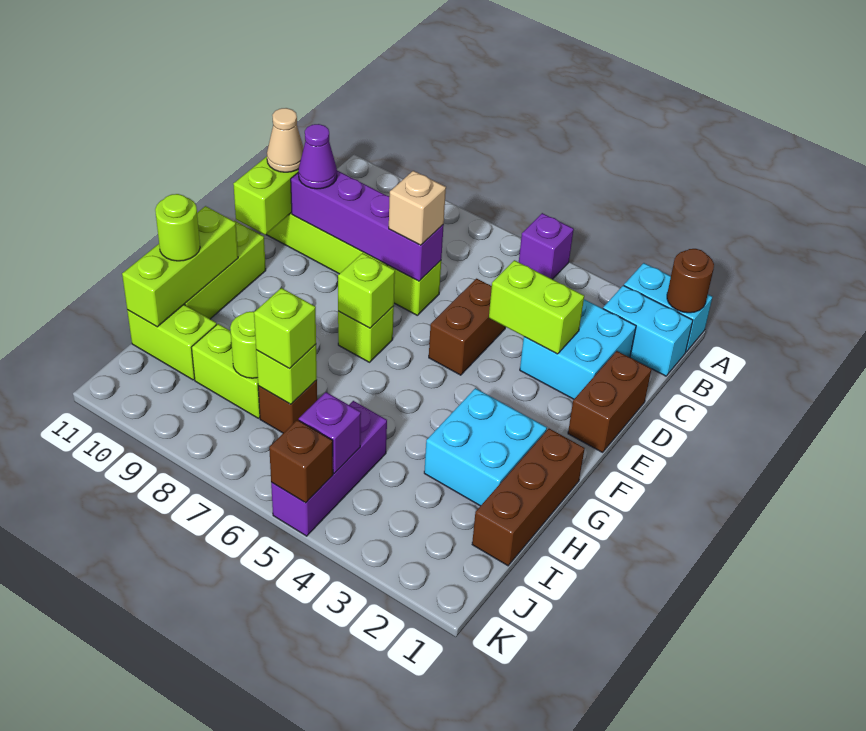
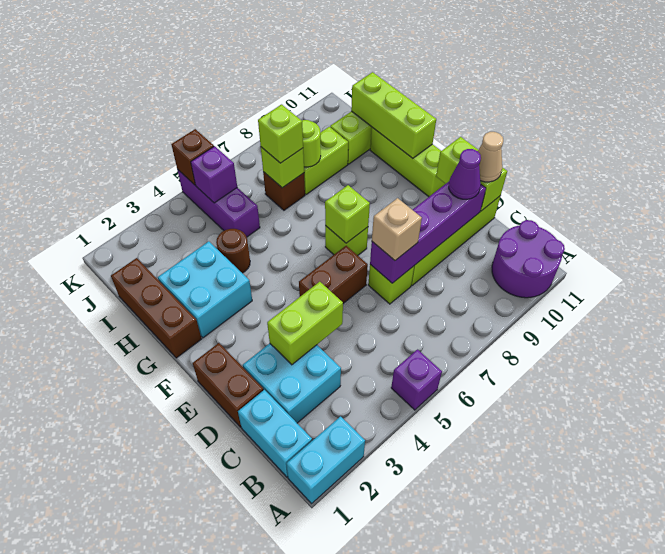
brown round brick A1 level 2 -> brown round brick H4 level 1
none -> purple round brick A10:B11 level 1
cyan brick B1:B2 level 1 -> cyan brick B1:C1 level 1
brown brick D5:E5 level 1 -> brown brick E5:E6 level 1
lime round brick H11 level 3 -> none

